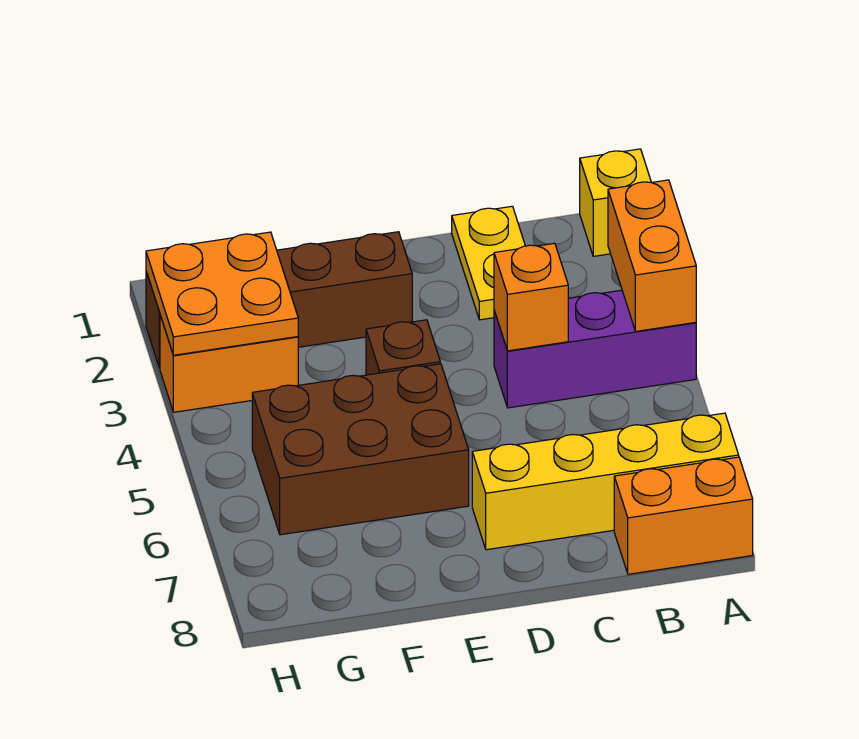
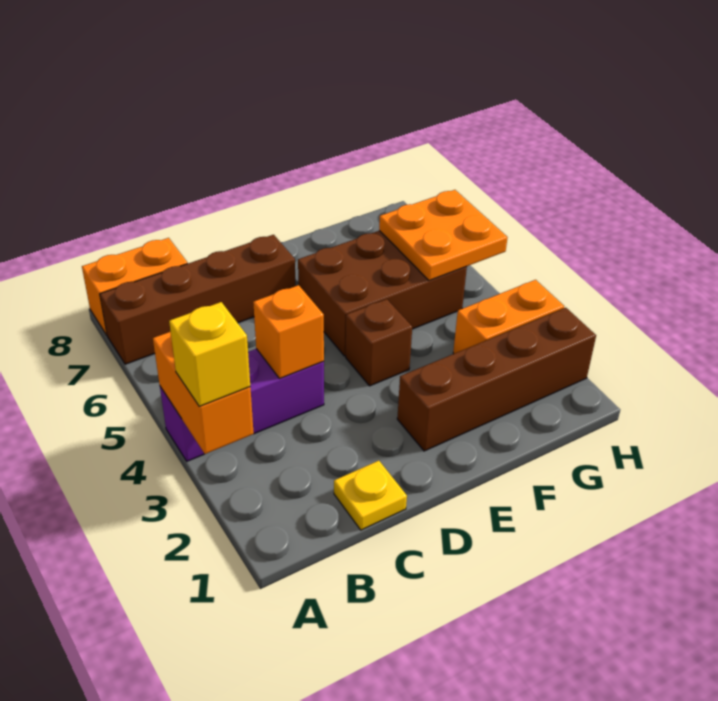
yellow brick A1 level 1 -> yellow brick A3 level 3
yellow brick A7:D7 level 1 -> brown brick A7:D7 level 1
yellow plate C1:C2 level 1 -> yellow plate C1 level 1
orange plate G2:H3 level 2 -> orange plate G5:H6 level 2

